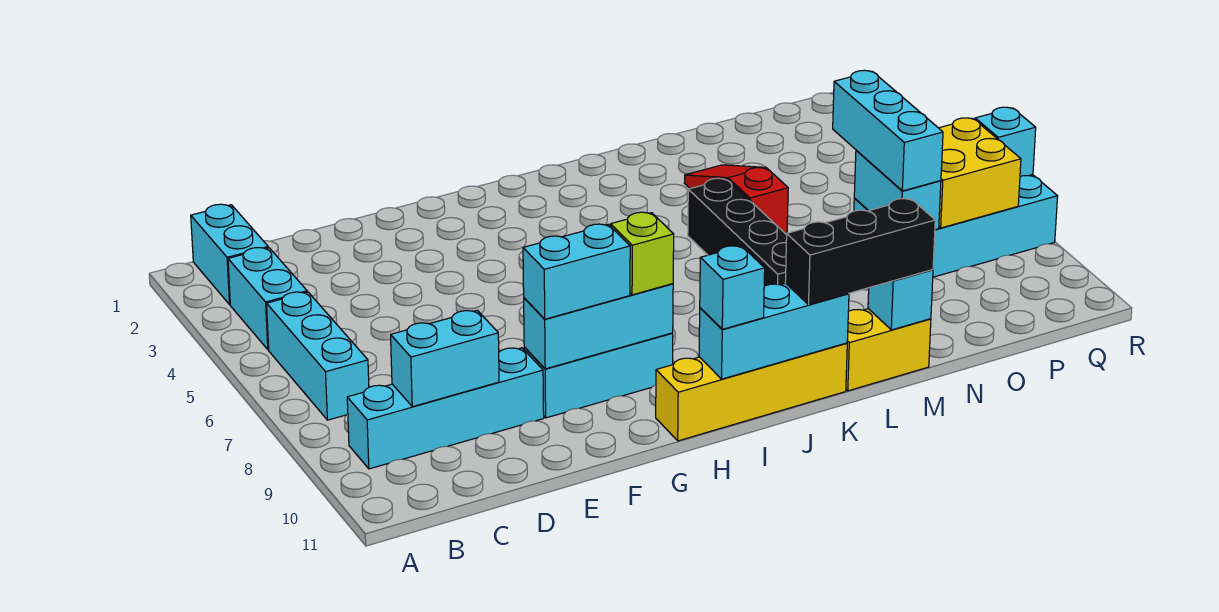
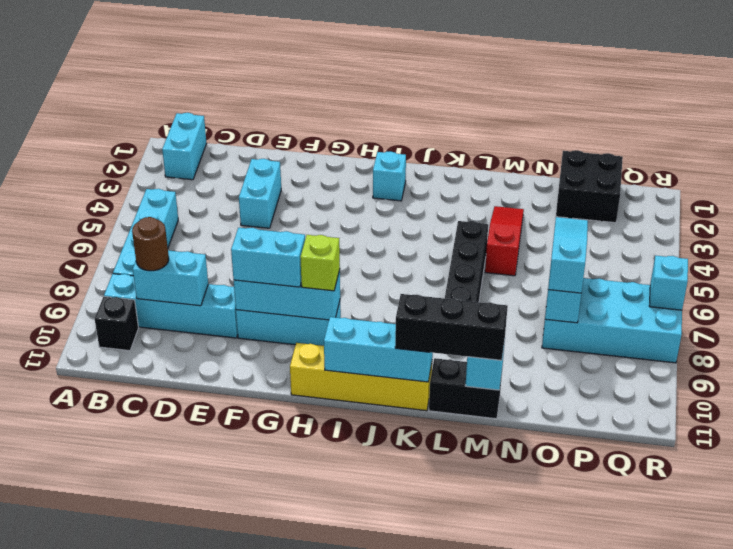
cyan brick B3:B4 level 1 -> cyan brick E3:E4 level 1
cyan brick B5:B7 level 1 -> cyan brick B5:B8 level 1
none -> black brick B10 level 1
none -> brown round brick C9 level 3
cyan brick I11 level 3 -> cyan brick I2 level 1
yellow brick L11:M11 level 1 -> black brick L11:M11 level 1
none -> black brick O1:P2 level 1
cyan brick O6:O8 level 3 -> cyan slope O6:O8 level 3 top 8
yellow brick P7:Q8 level 2 -> none

